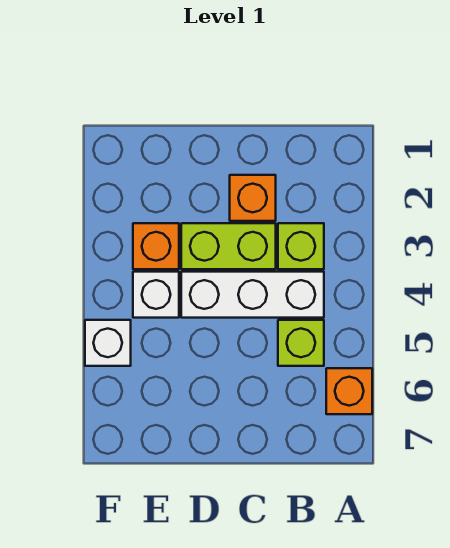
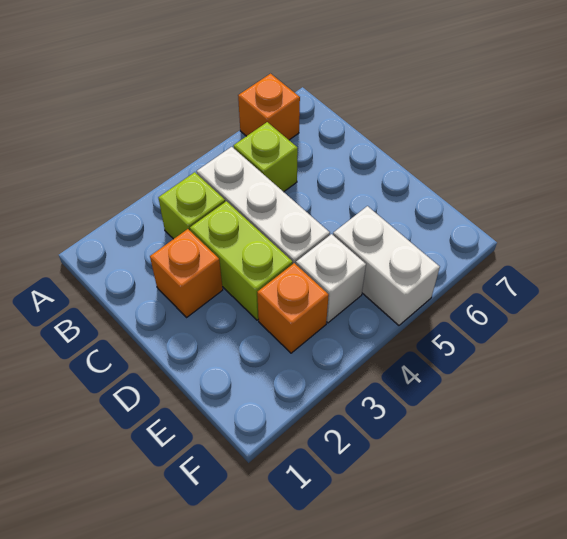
white brick F5 level 1 -> white brick E5:F5 level 1

